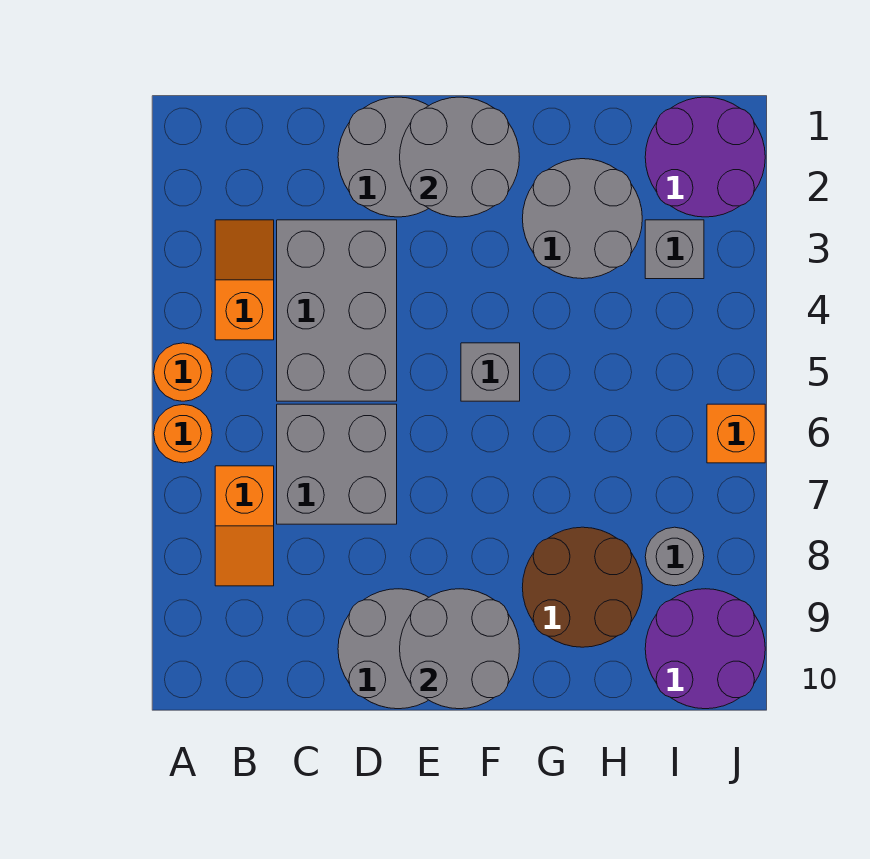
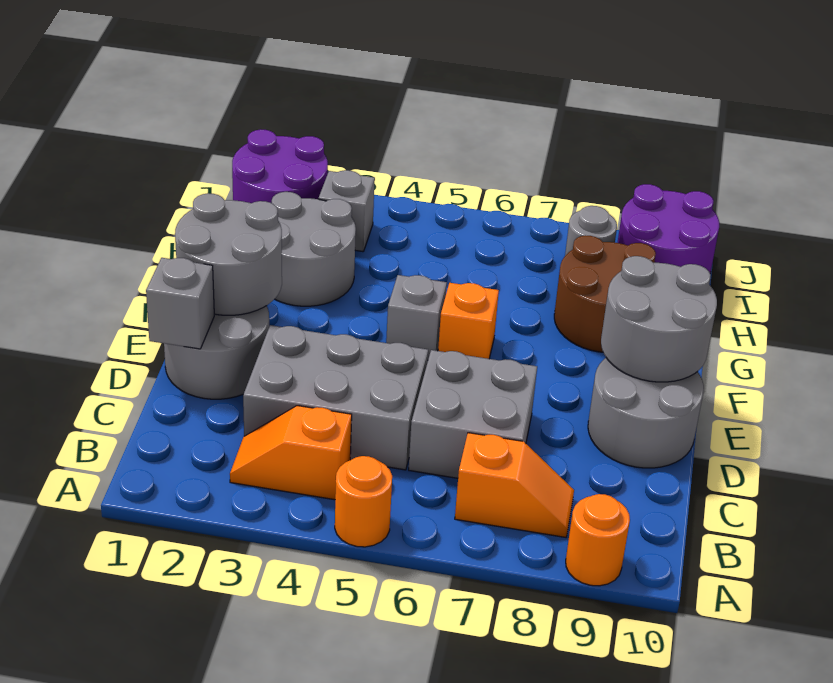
orange round brick A6 level 1 -> orange round brick A9 level 1
none -> grey brick D1 level 2
orange brick J6 level 1 -> orange brick F6 level 1

